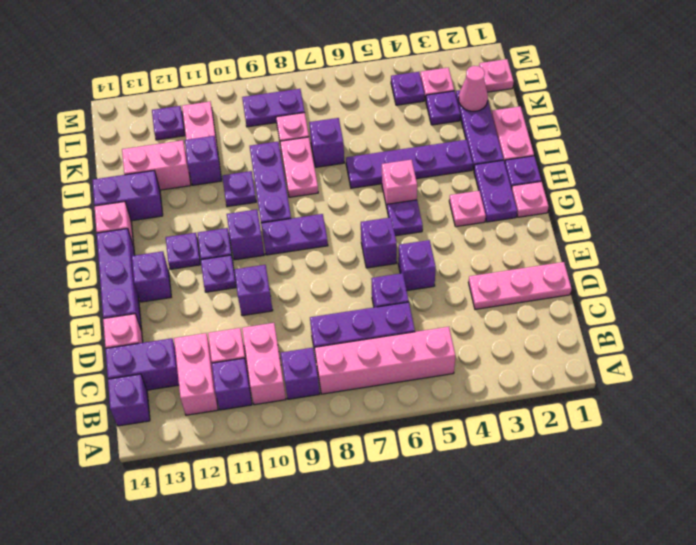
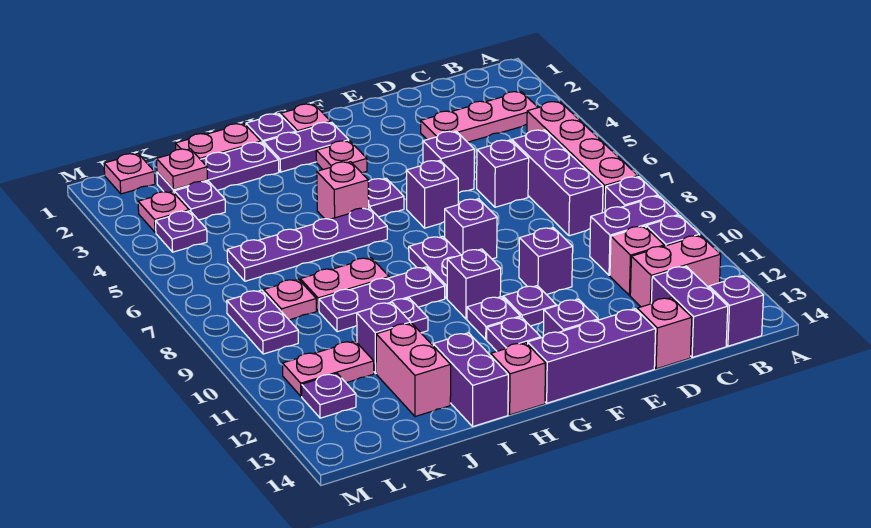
pink brick B10:C10 level 1 -> purple brick B10:C10 level 1
pink plate D1:D3 level 1 -> pink plate B3:D3 level 1
purple plate I3:I6 level 1 -> purple plate H6:K6 level 1
purple brick J7 level 1 -> purple brick F8 level 1
pink cone K2 level 2 -> pink plate K2 level 2

